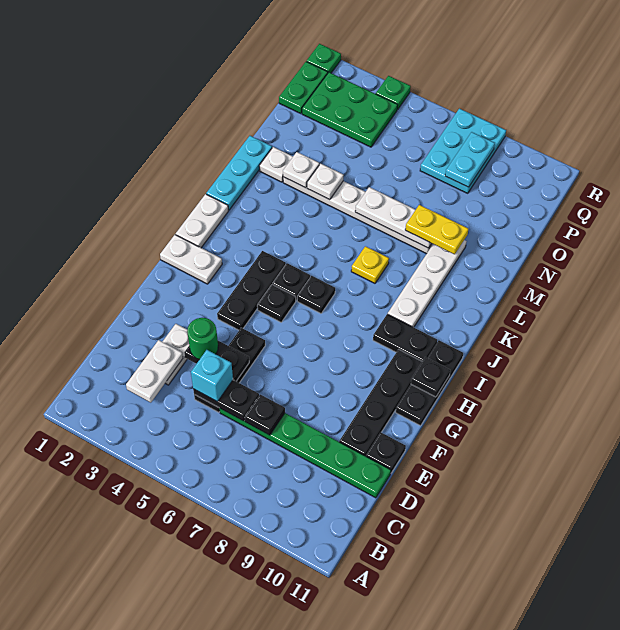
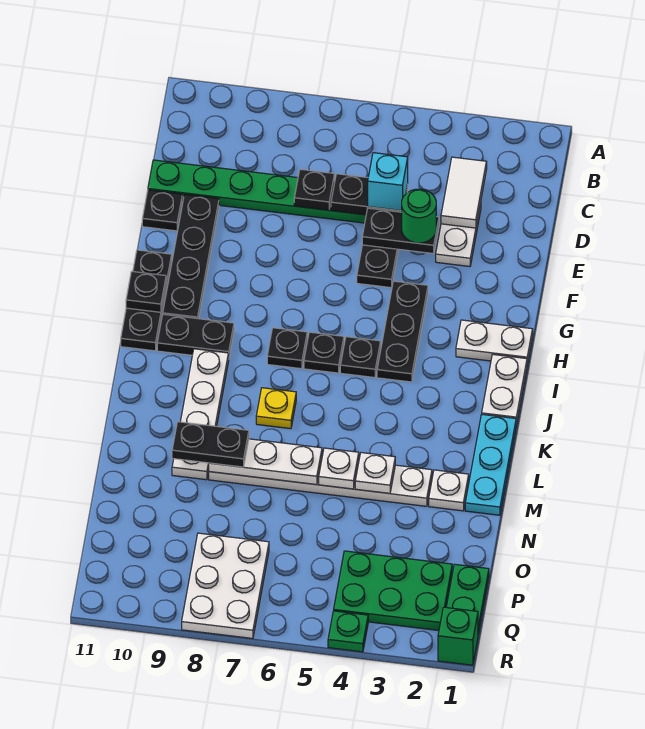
white plate C3:D3 level 2 -> white tile C3:D3 level 2
black plate H5 level 1 -> black plate I7 level 1
white plate M3 level 2 -> white plate M5 level 2
yellow plate M8:M9 level 3 -> black plate M8:M9 level 3
cyan plate P7:R8 level 1 -> white plate P7:R8 level 1
cyan plate P8:Q8 level 2 -> none
green plate R1 level 1 -> green brick R1 level 1

